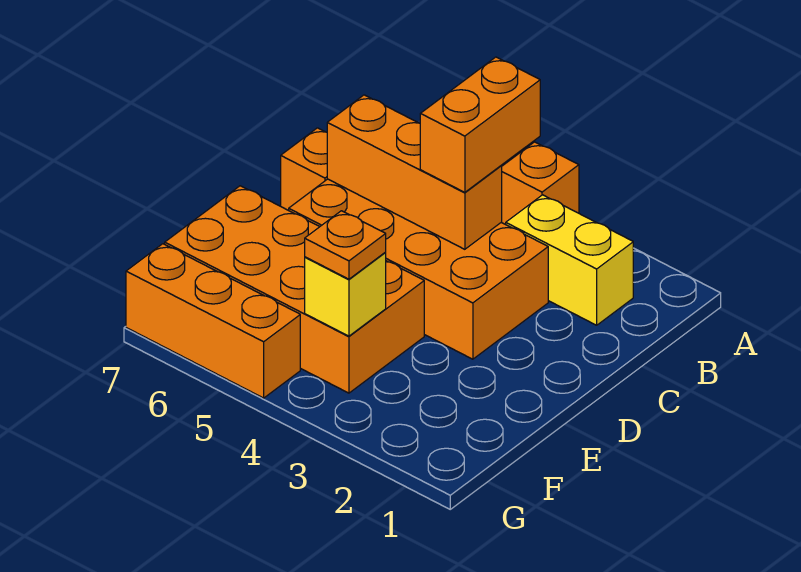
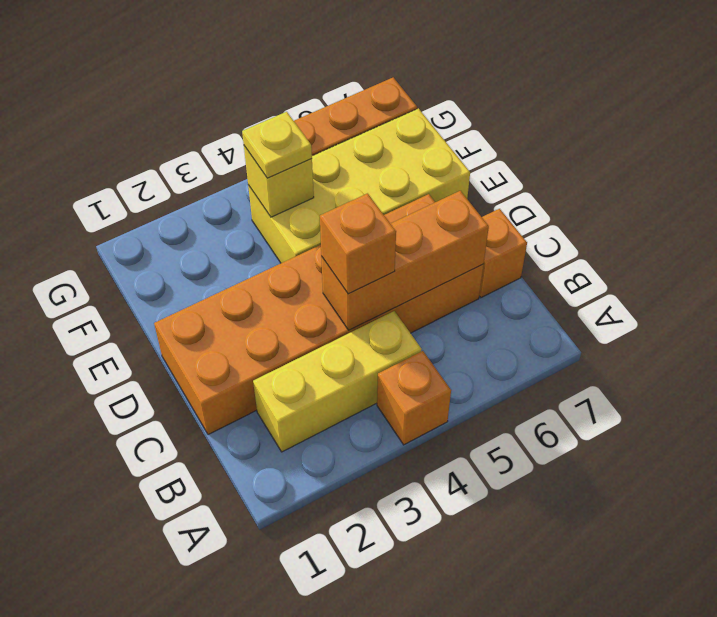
yellow brick B2:B3 level 1 -> yellow brick B2:B4 level 1
orange brick B4:C4 level 3 -> orange brick C4 level 3
orange brick C3:D6 level 1 -> orange brick C1:D6 level 1
orange brick E4:F7 level 1 -> yellow brick E4:F7 level 1
orange plate F4 level 3 -> yellow plate F4 level 3

